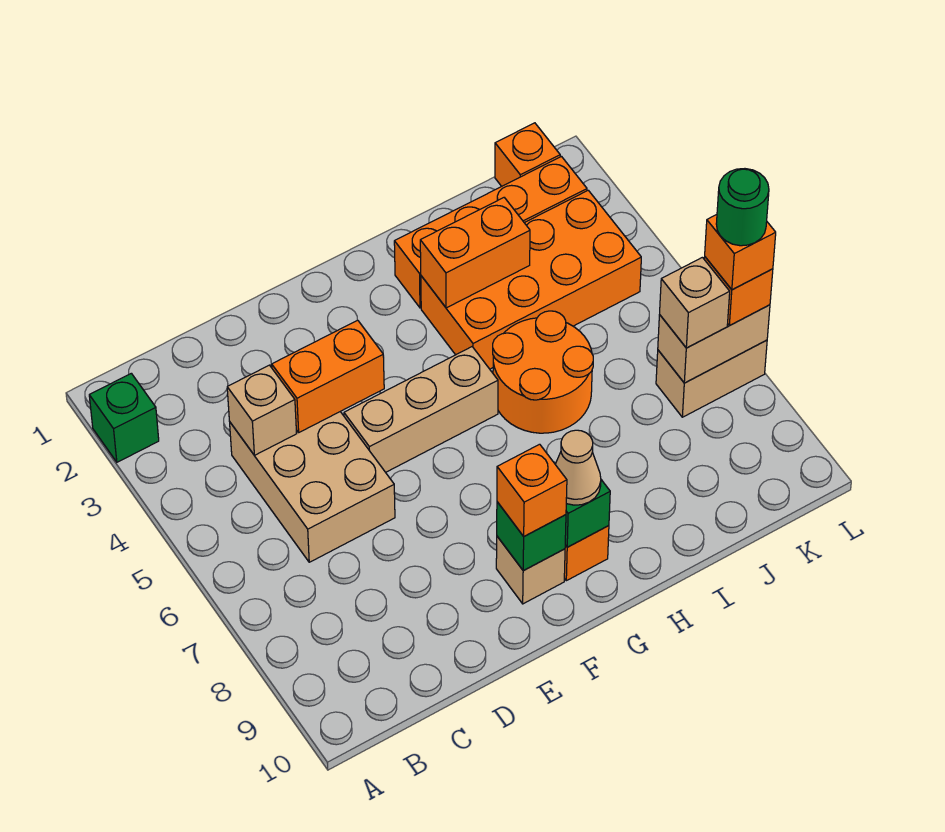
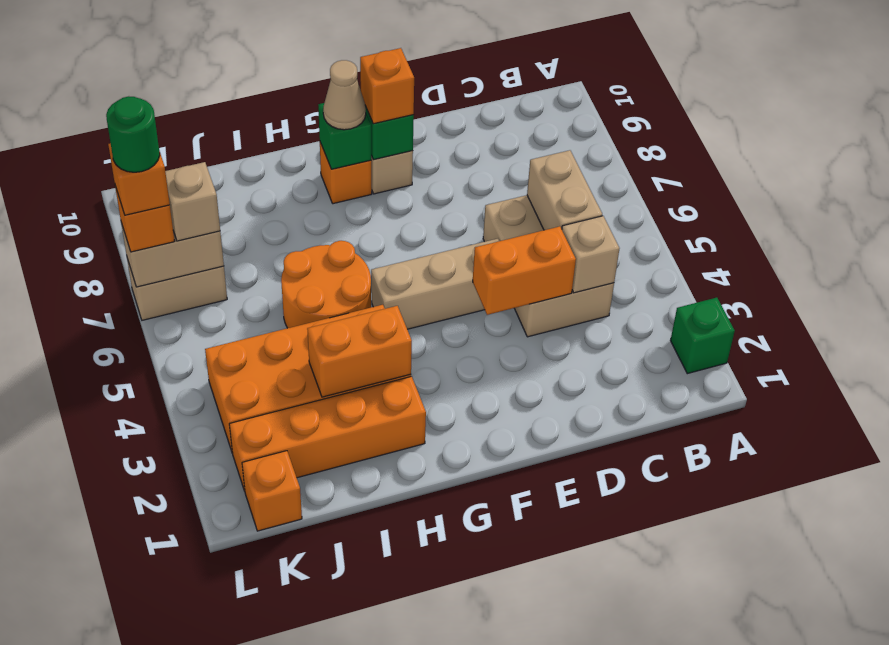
none -> tan brick C5:C6 level 2

